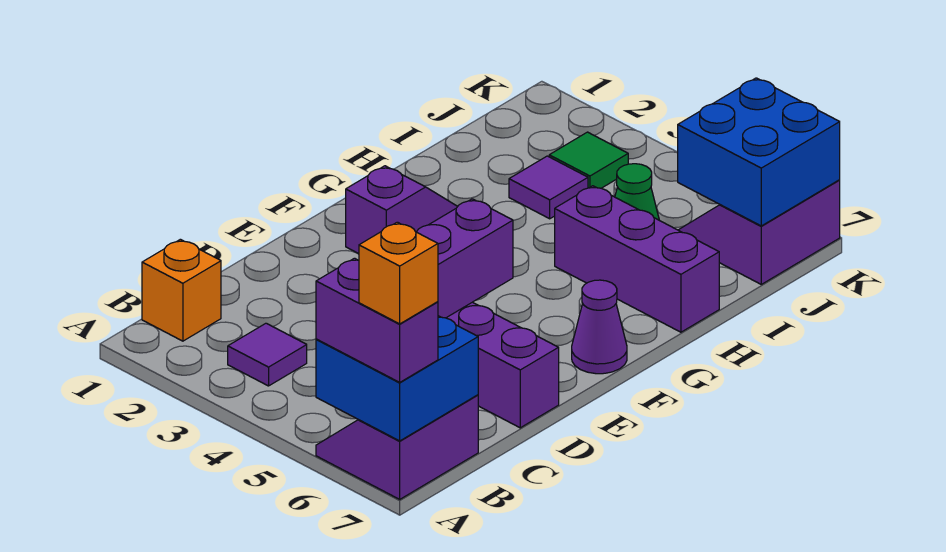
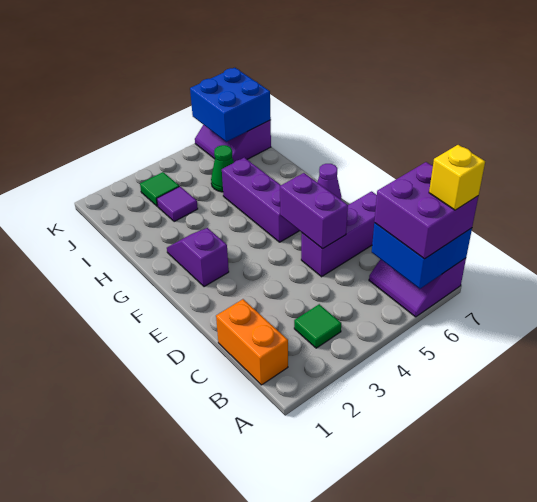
purple brick A6:A7 level 3 -> purple brick A6:B7 level 3
orange brick A7 level 4 -> yellow brick A7 level 4
orange brick B1 level 1 -> orange brick B1:C1 level 1
purple tile B3 level 1 -> green tile B3 level 1
purple brick H5:H7 level 1 -> purple brick F5:H5 level 1

